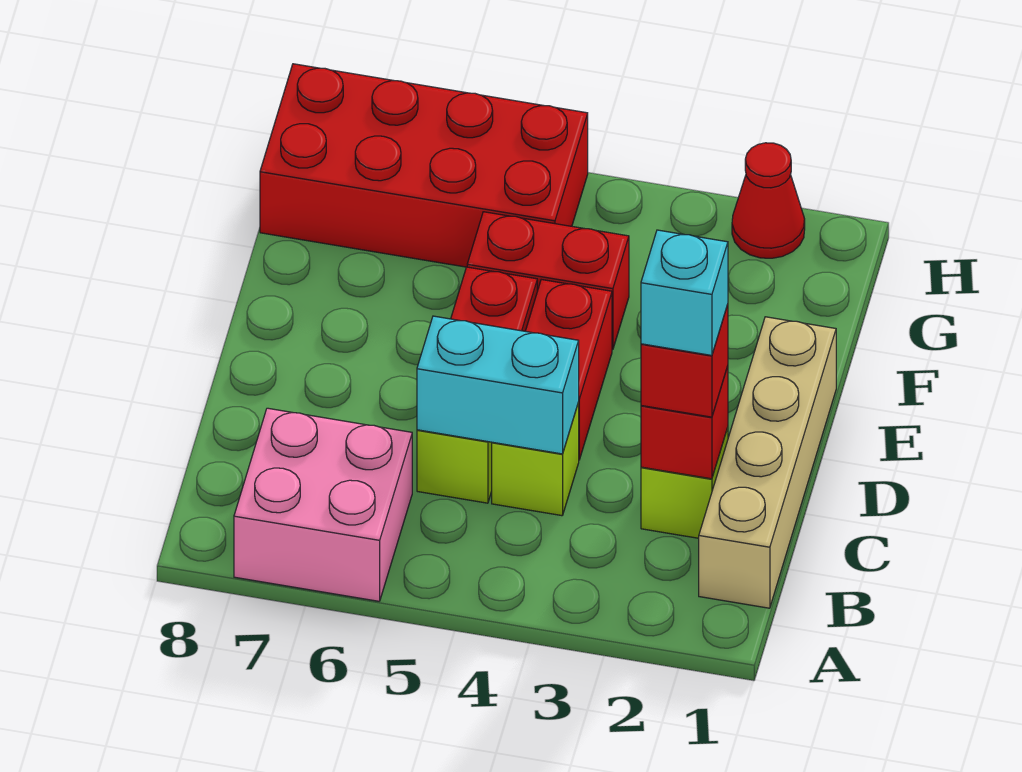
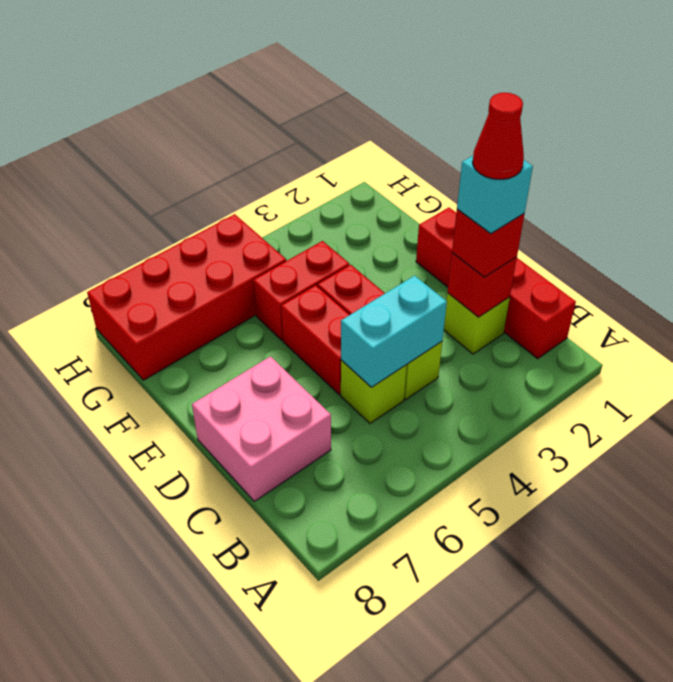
pink brick A6:B7 level 1 -> pink brick C7:D8 level 1
tan brick B1:E1 level 1 -> red brick B1:E1 level 1
red cone H2 level 1 -> red cone C2 level 5

